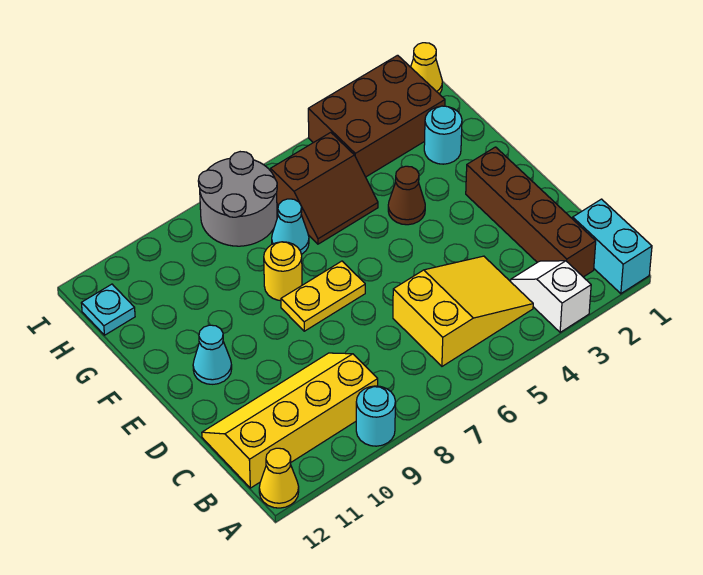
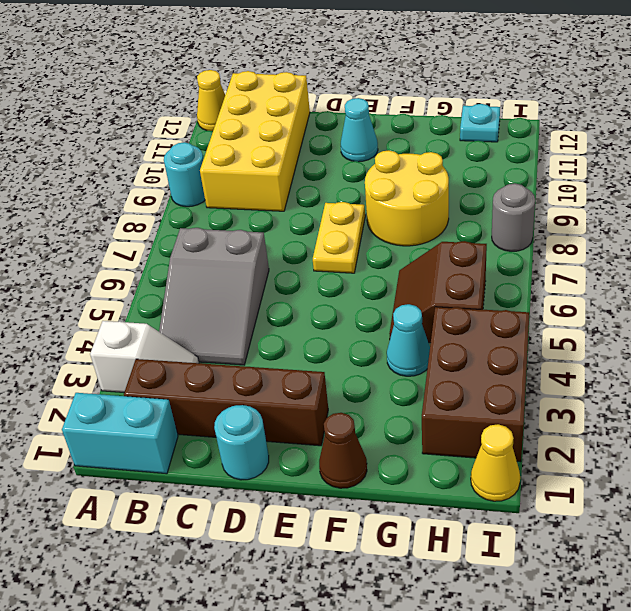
yellow slope B4:C6 level 1 top 6 -> grey slope B4:C6 level 1 top 6
yellow slope B9:C12 level 1 top B -> yellow brick B9:C12 level 1
brown cone F4 level 1 -> brown cone F1 level 1
yellow round brick F8 level 1 -> yellow round brick F8:G9 level 1
cyan round brick G2 level 1 -> cyan round brick D1 level 1
cyan cone G7 level 1 -> cyan cone G4 level 1
grey round brick H7:I8 level 1 -> grey round brick I8 level 1

